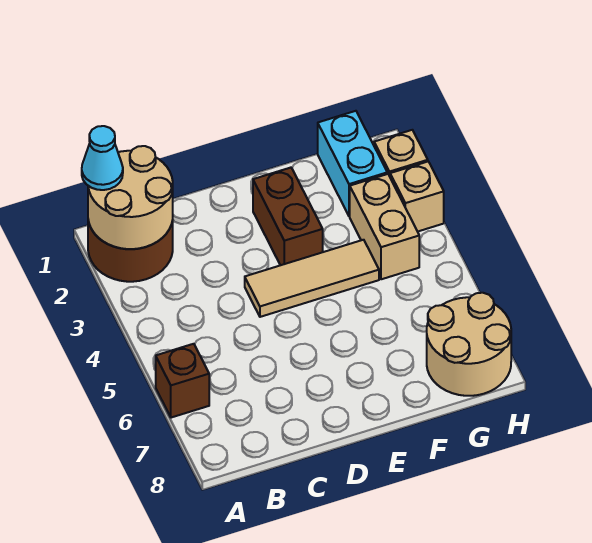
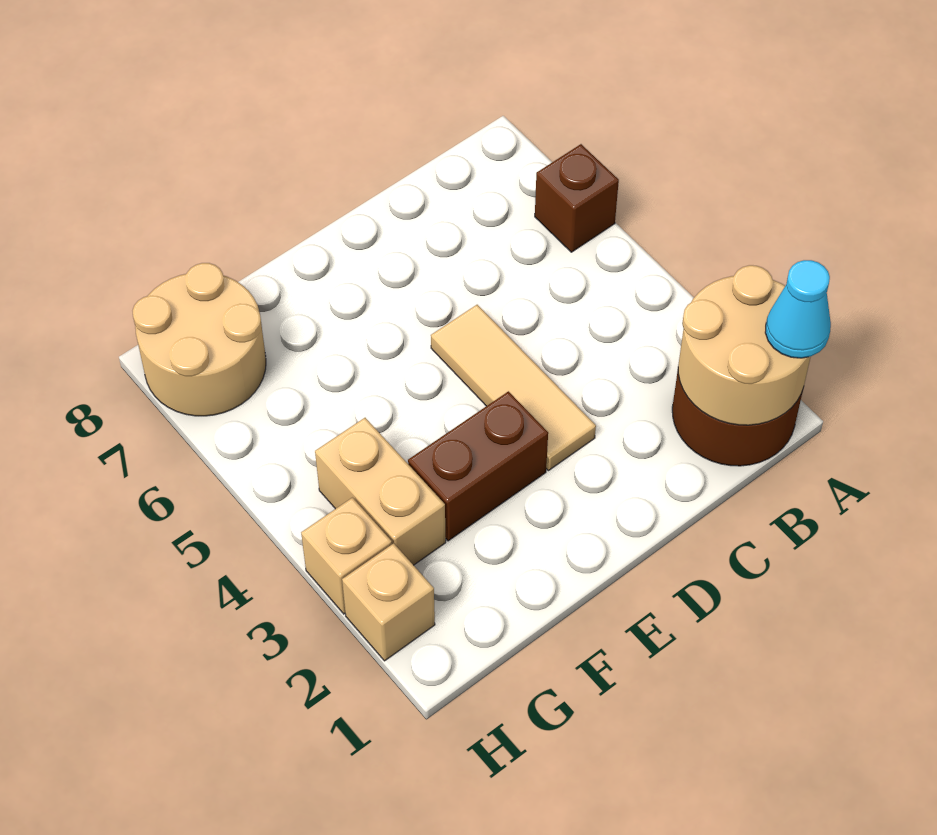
tan tile D4:F4 level 1 -> tan tile D3:D5 level 1
brown brick E2:E3 level 1 -> brown brick E3:F3 level 1
cyan brick G1:G2 level 1 -> none

